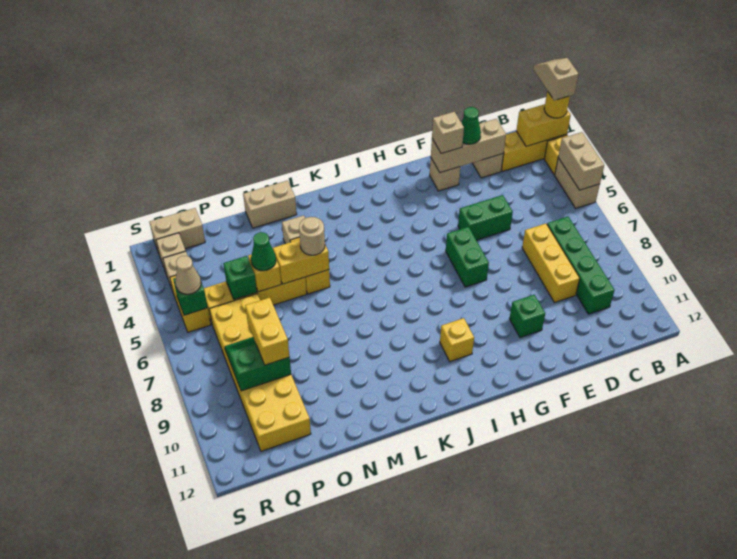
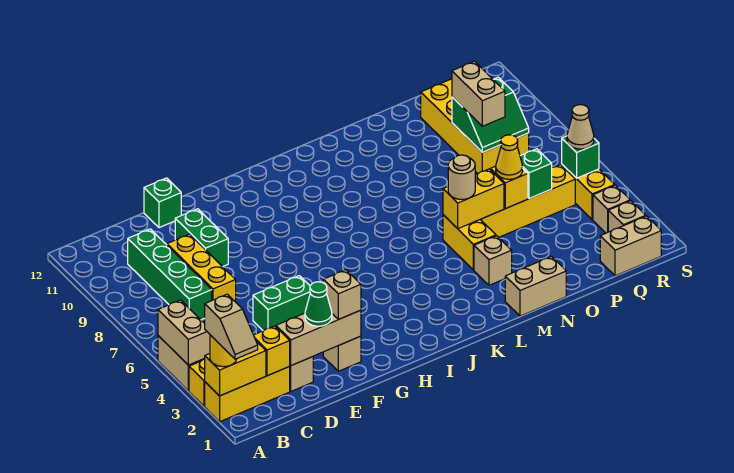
green brick F10 level 1 -> green brick E12 level 1
green brick G6:G7 level 1 -> green brick E9:E10 level 1
yellow brick I10 level 1 -> yellow brick C2 level 2
green cone O5 level 3 -> yellow cone O5 level 3
yellow brick P6:Q11 level 1 -> yellow brick P8:Q11 level 1
yellow brick P8:P9 level 3 -> tan brick P8:P9 level 3

